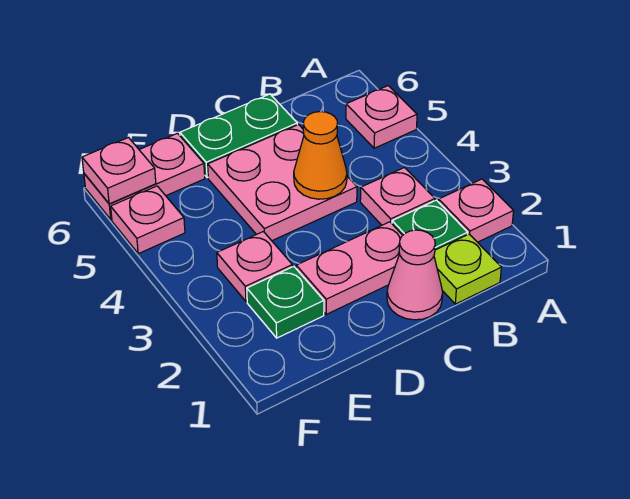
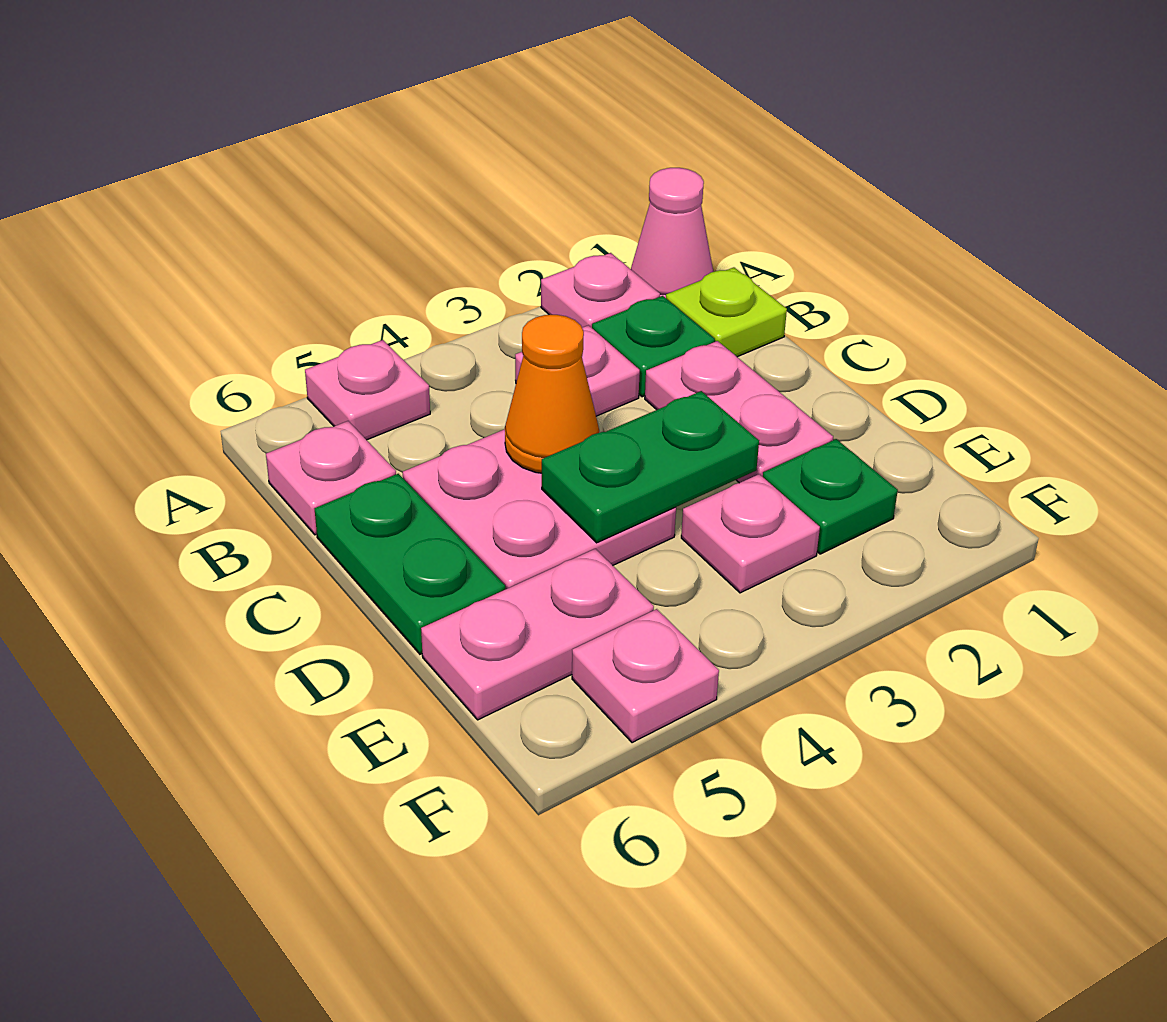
pink cone C1 level 1 -> pink cone A1 level 1
none -> green plate D3:D4 level 2
pink plate E6:F6 level 1 -> pink plate E5:E6 level 1
pink plate F6 level 2 -> pink plate B6 level 1

